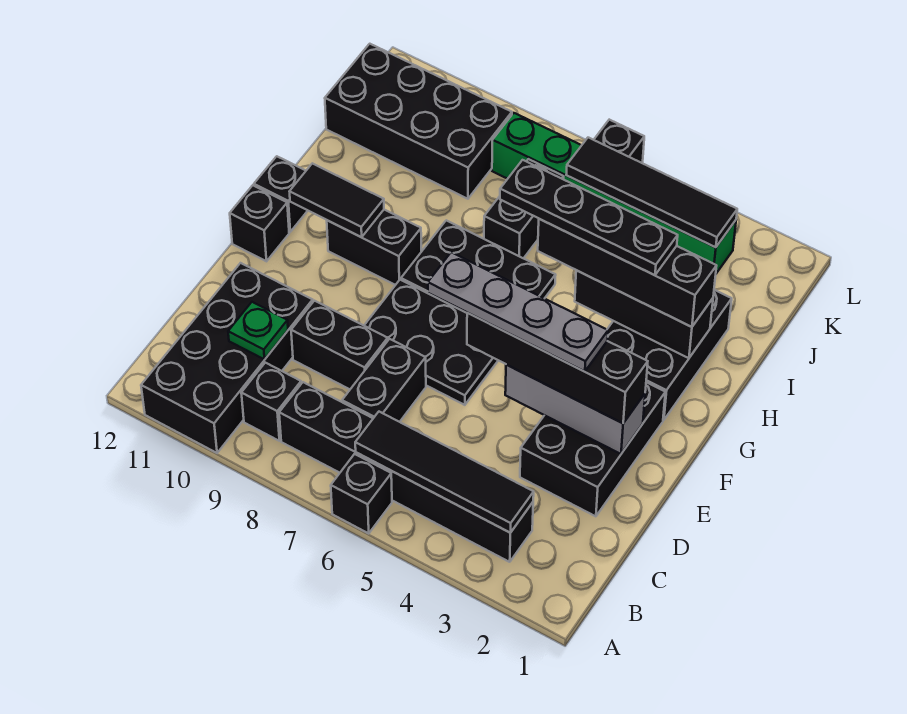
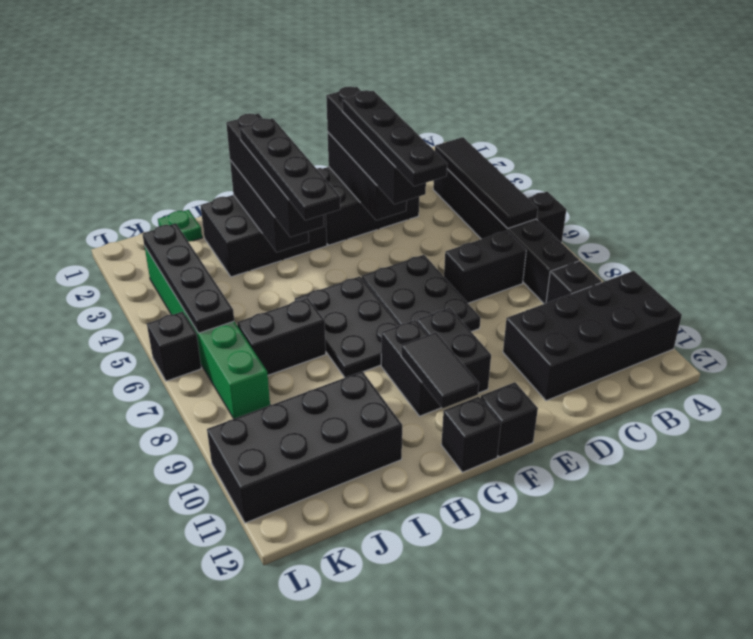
green plate C10 level 2 -> green plate J1 level 1
black brick D8:D9 level 1 -> black brick F9:F10 level 1
grey brick E2:E4 level 2 -> black brick E2:E4 level 2
grey plate E3:E6 level 4 -> black plate E3:E6 level 4
black brick J9:K12 level 1 -> black brick I10:L11 level 1
black tile K3:K6 level 2 -> black plate K3:K6 level 2

